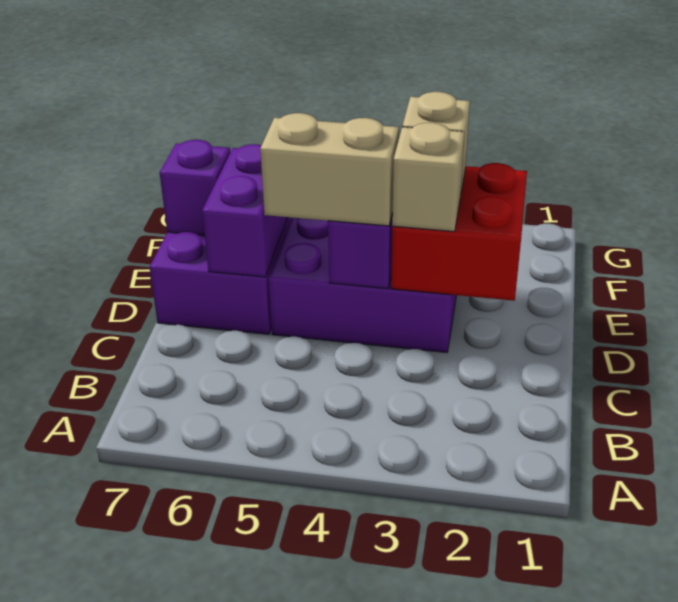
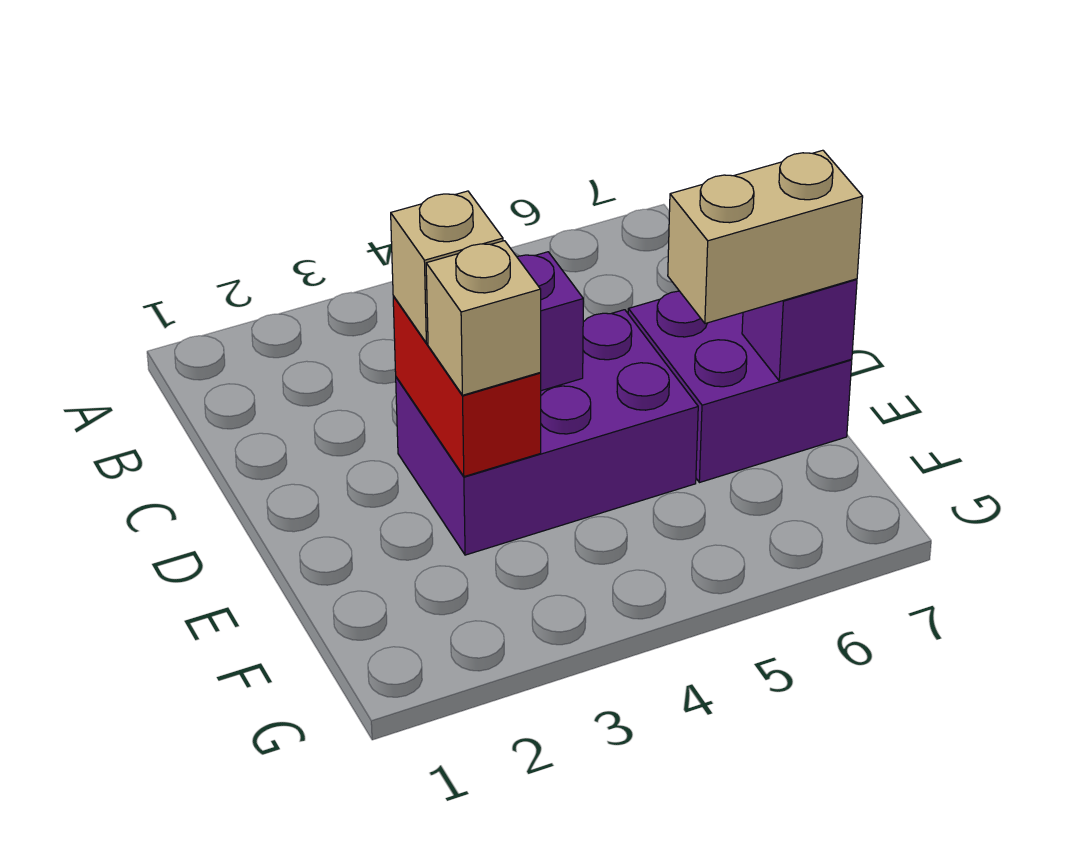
red brick D2:E3 level 2 -> red brick D3:E3 level 2
tan brick D4:D5 level 3 -> tan brick E6:E7 level 3
purple brick D6:E6 level 2 -> none

